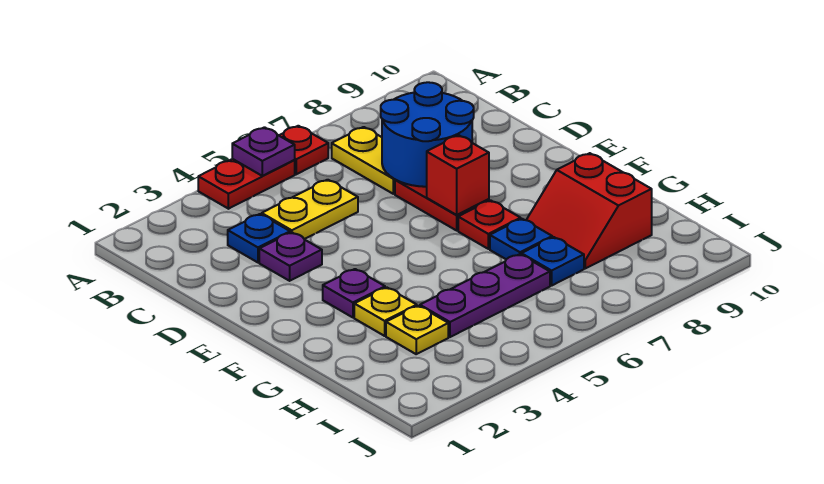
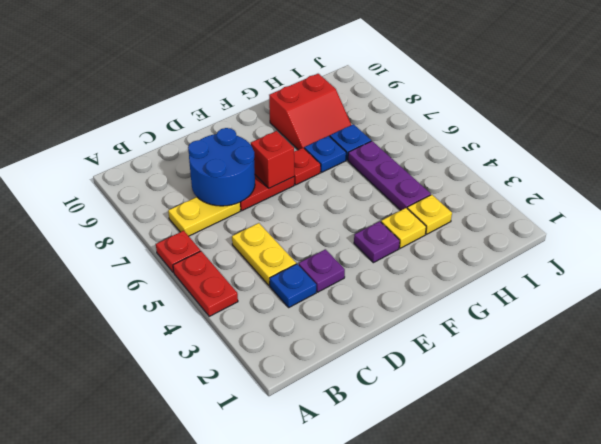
purple plate A5 level 2 -> none

